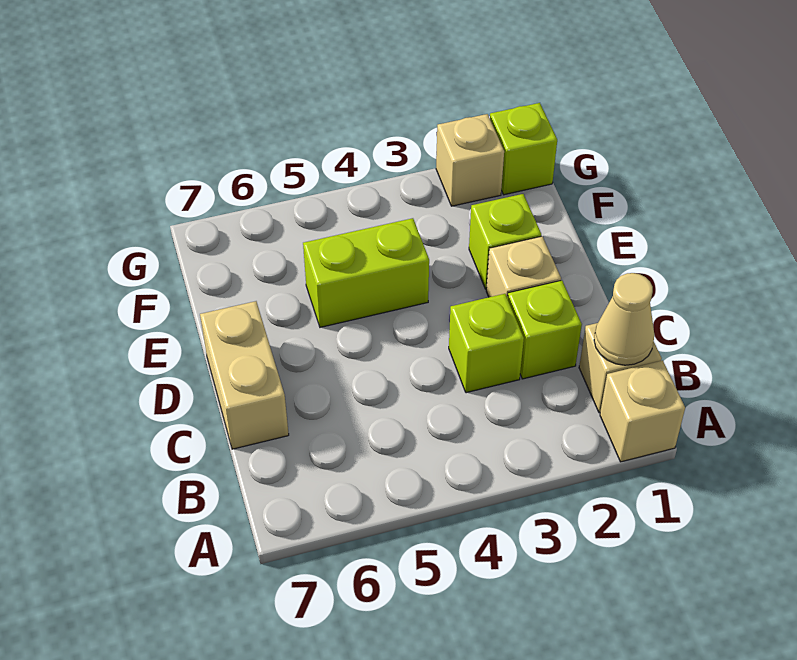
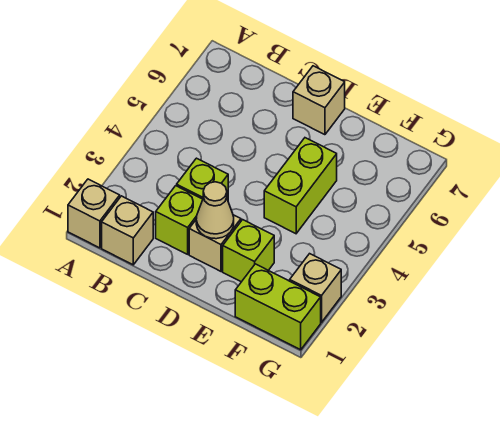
tan cone B1 level 2 -> tan cone D2 level 2
tan brick C7:D7 level 1 -> tan brick D7 level 1
lime brick G1 level 1 -> lime brick F1:G1 level 1

